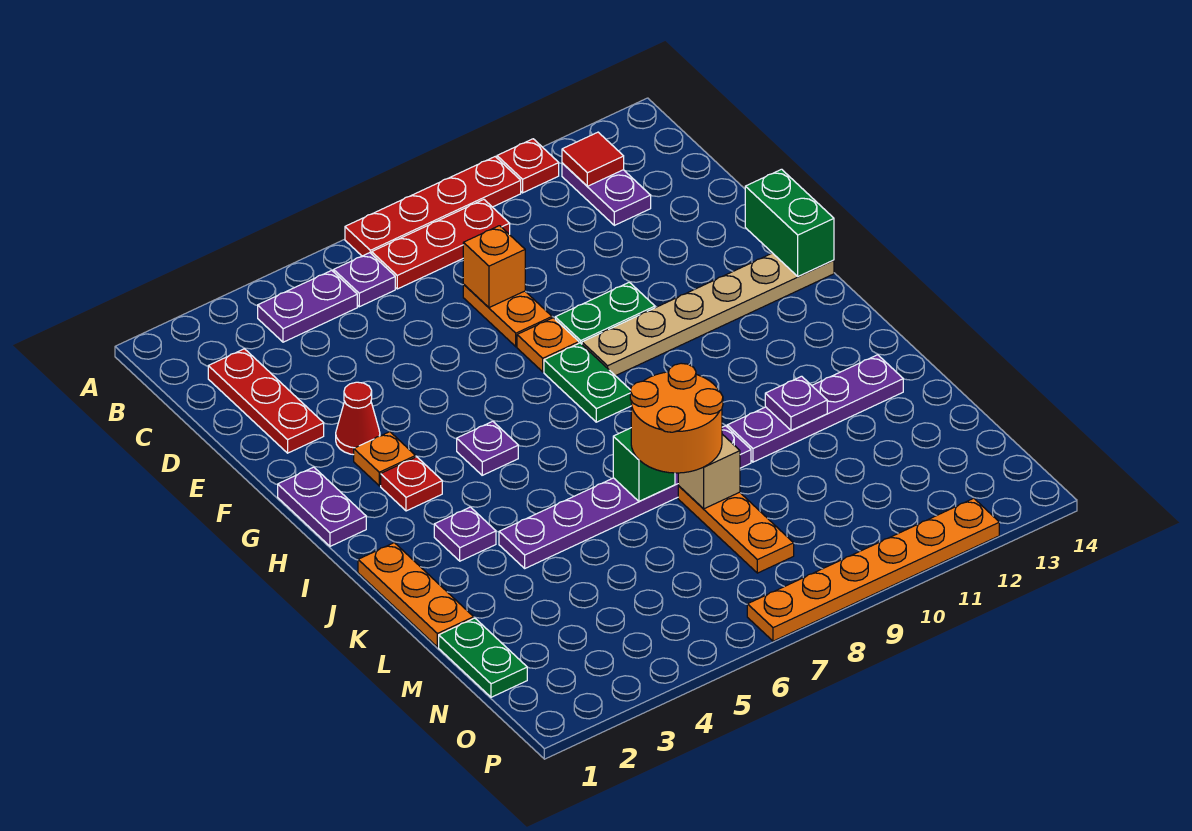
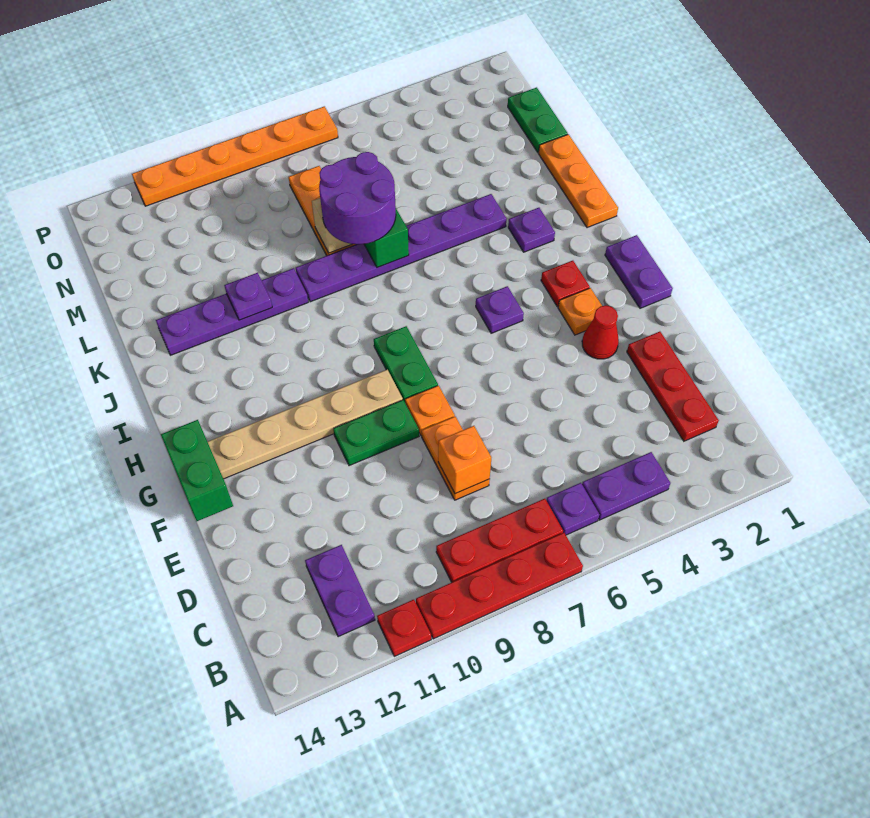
red tile B12 level 2 -> none
orange round brick K7:L8 level 3 -> purple round brick K7:L8 level 3

